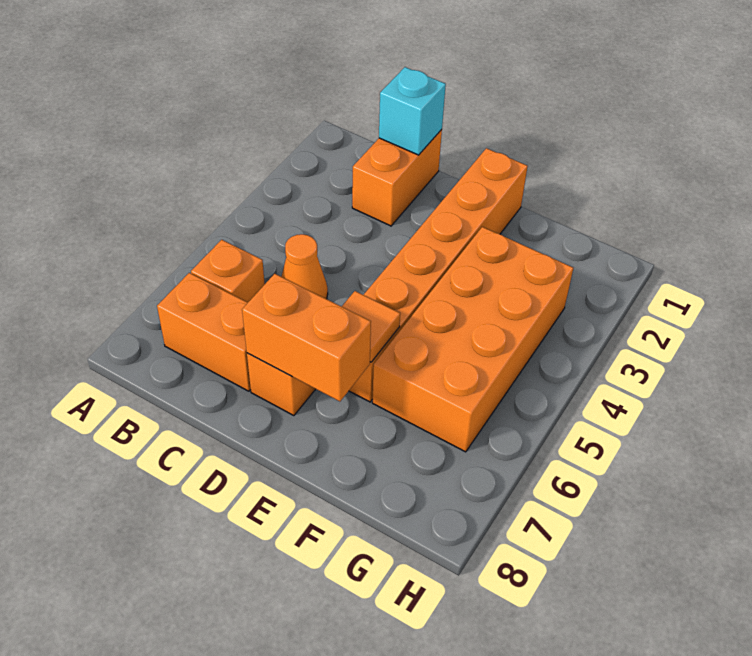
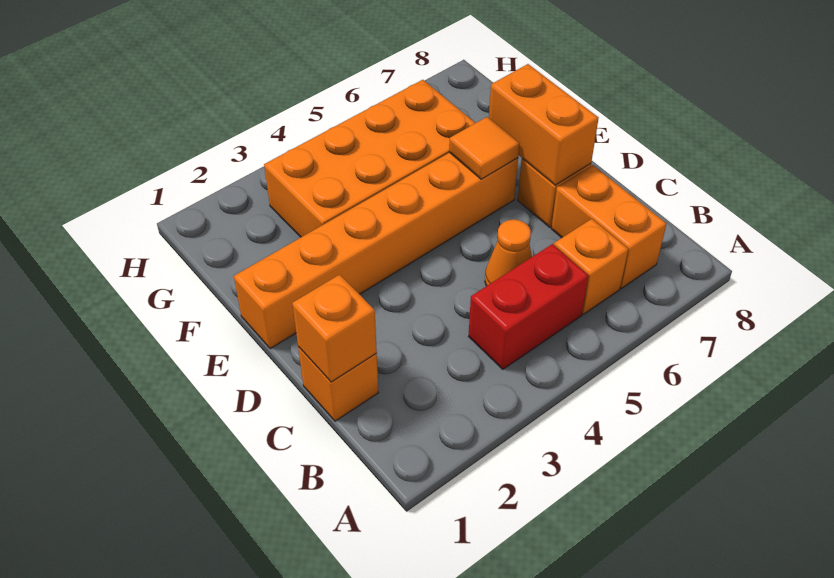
none -> red brick B4:B5 level 1
orange brick C1:C2 level 1 -> orange brick C1 level 1
cyan brick C1 level 2 -> orange brick C1 level 2

